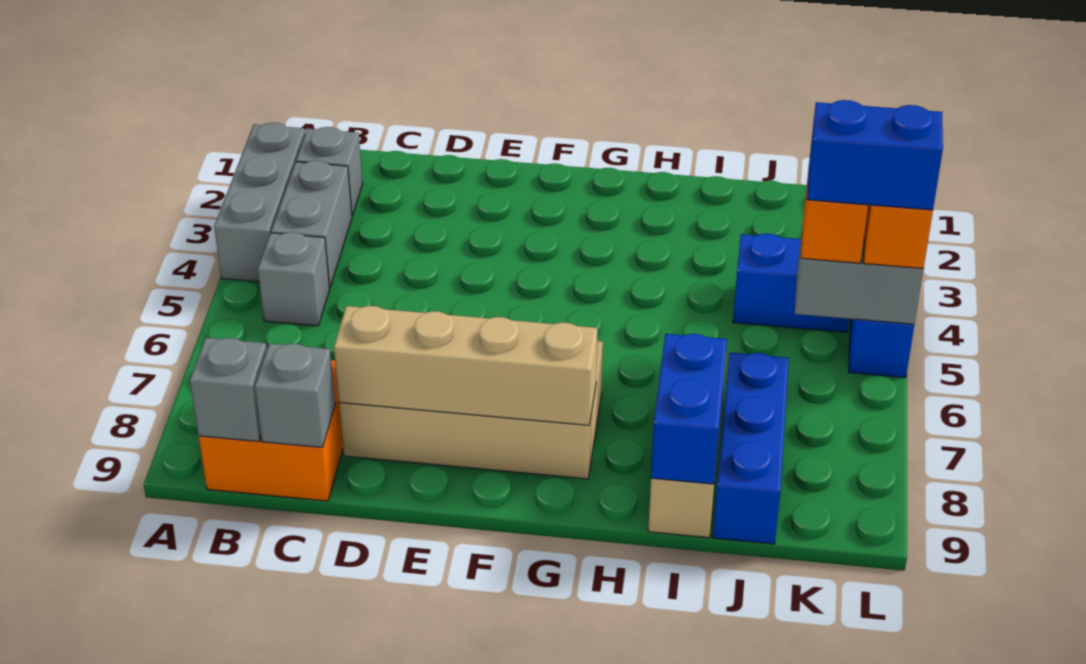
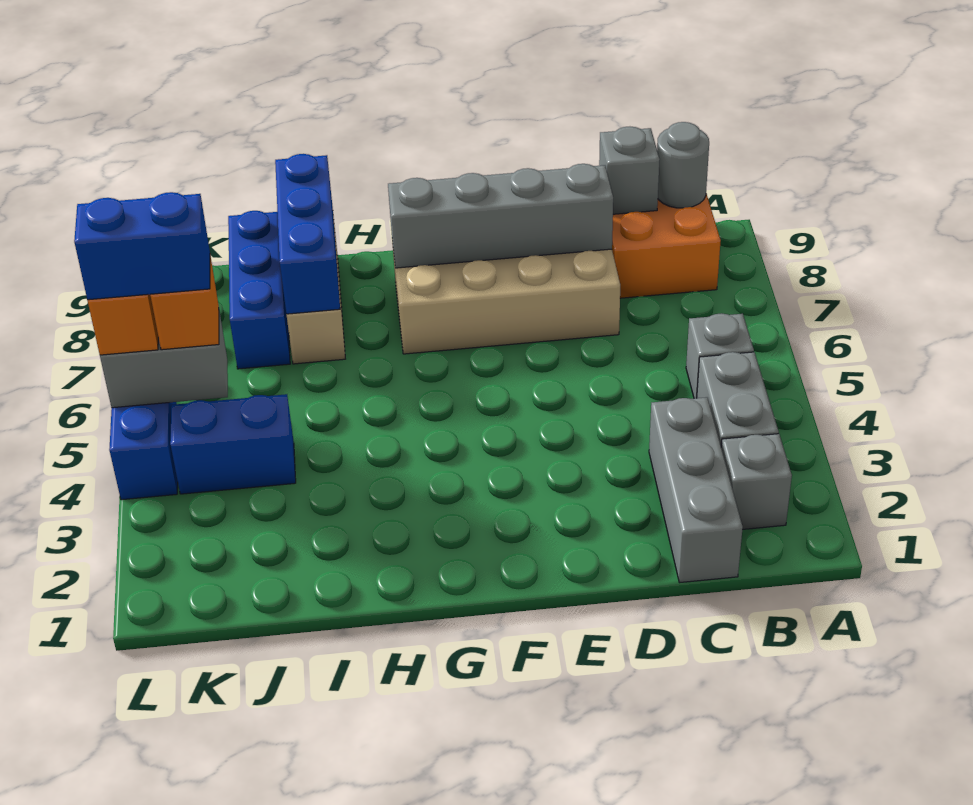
grey brick A2:A4 level 1 -> grey brick C1:C3 level 1
grey brick B9 level 2 -> grey round brick B9 level 2
tan brick D8:G8 level 2 -> grey brick D8:G8 level 2
blue brick I8:I9 level 2 -> blue brick I7:I9 level 2

